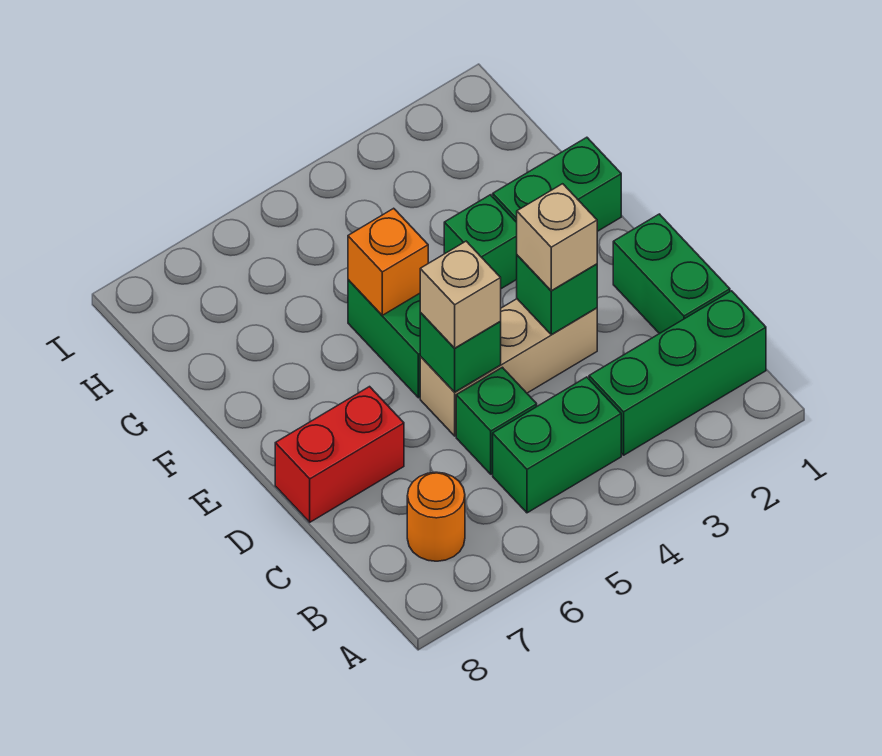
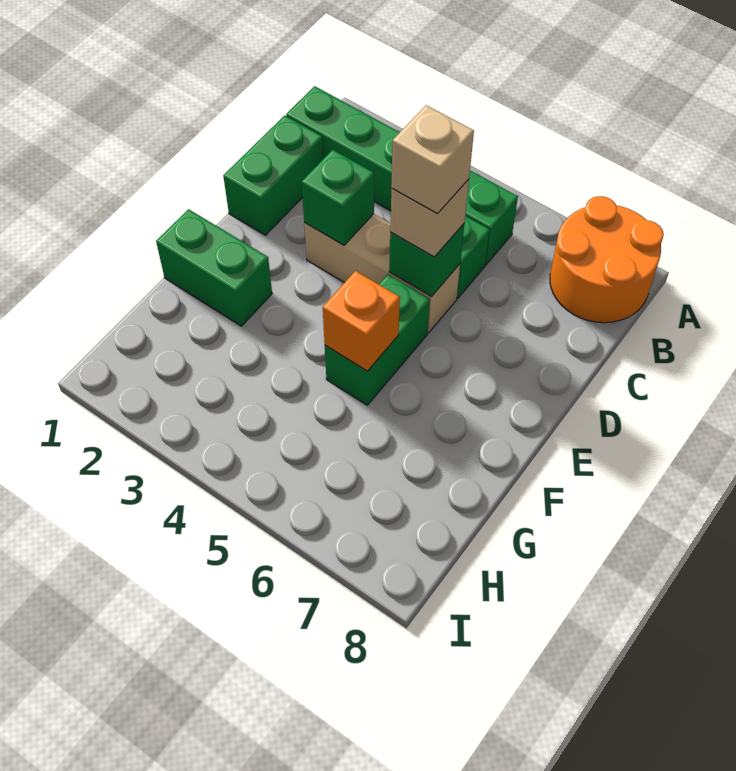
orange round brick B7 level 1 -> orange round brick A7:B8 level 1
tan brick D3 level 3 -> tan brick D5 level 4
red brick D7:D8 level 1 -> none
green brick F3 level 1 -> none

